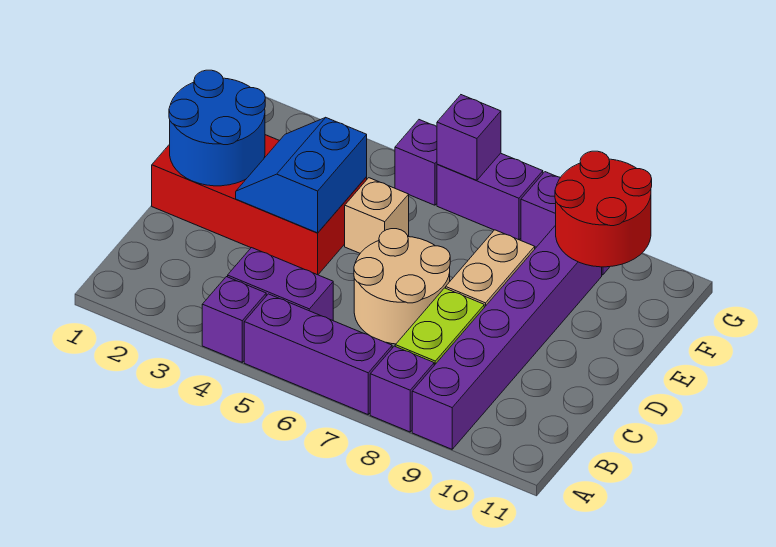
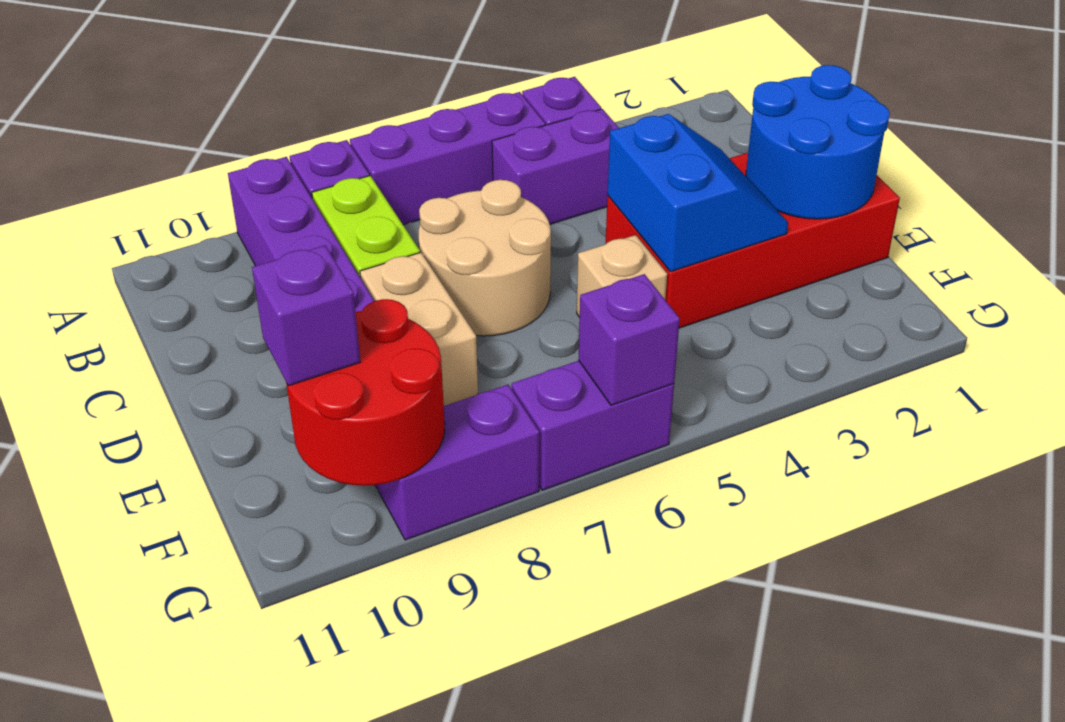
purple brick G5 level 1 -> purple brick F10 level 3

